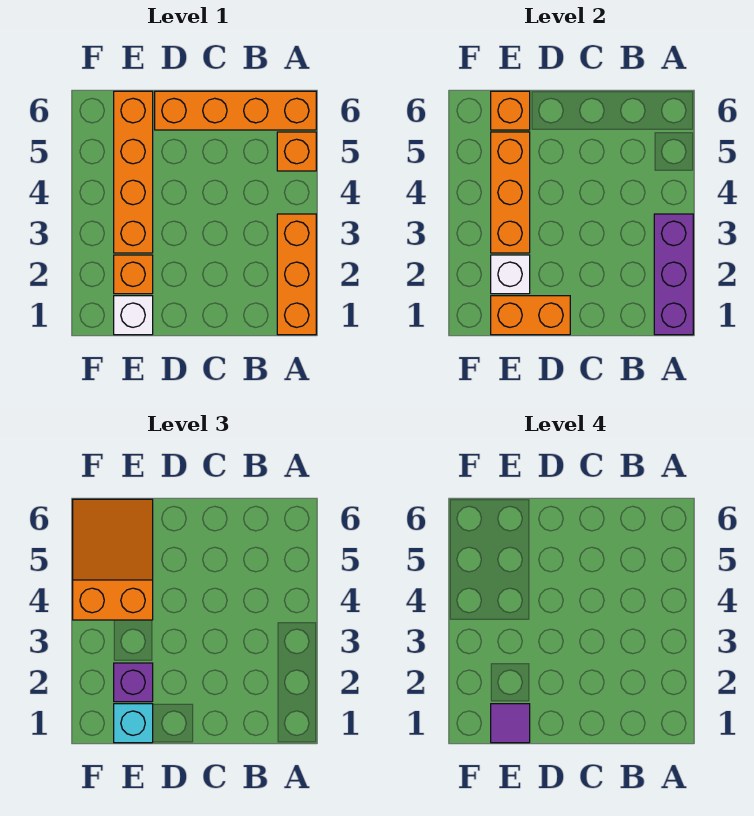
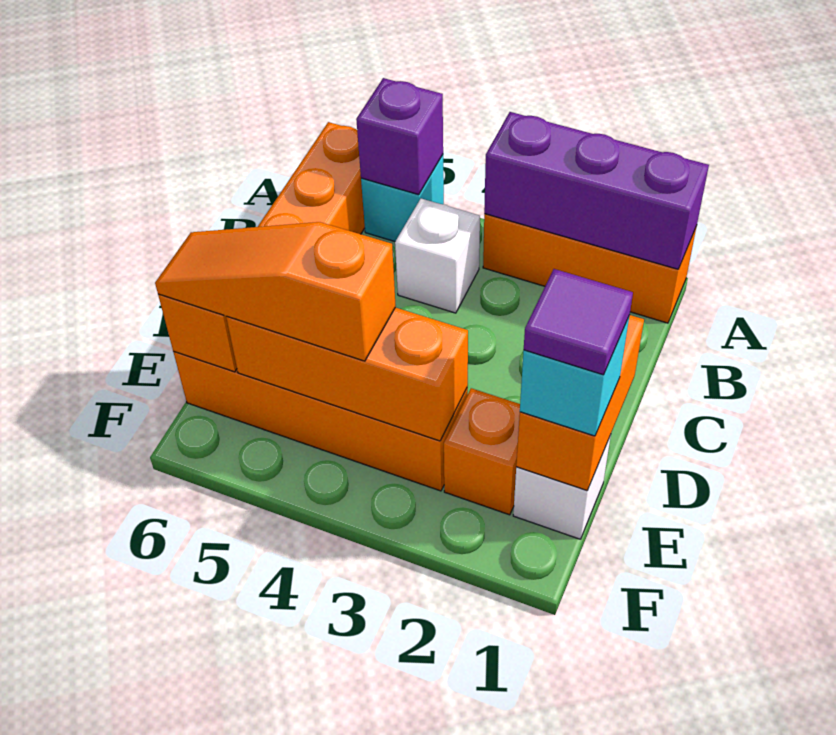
orange brick A5 level 1 -> cyan brick A5 level 1
white brick E2 level 2 -> white brick B4 level 1
purple brick E2 level 3 -> purple brick A5 level 2
orange slope E4:F6 level 3 top 4 -> orange slope E4:E6 level 3 top 4

